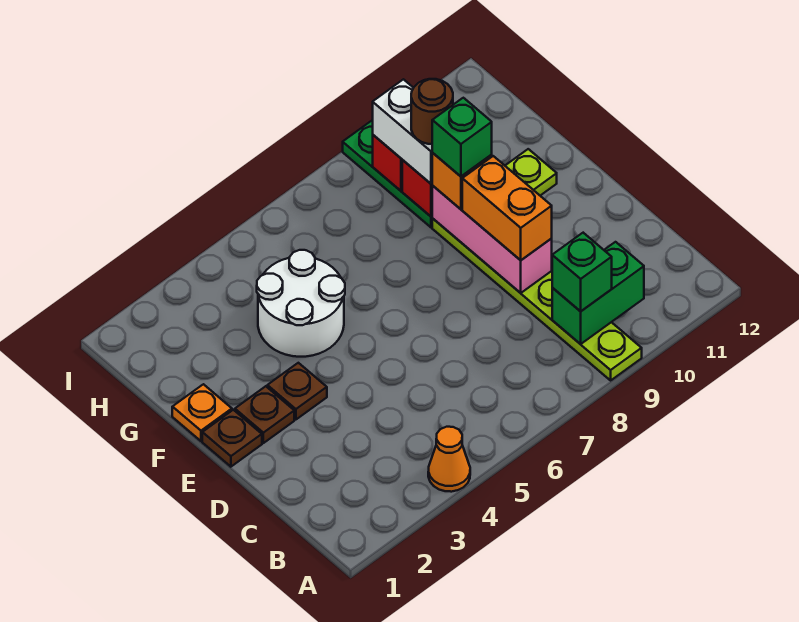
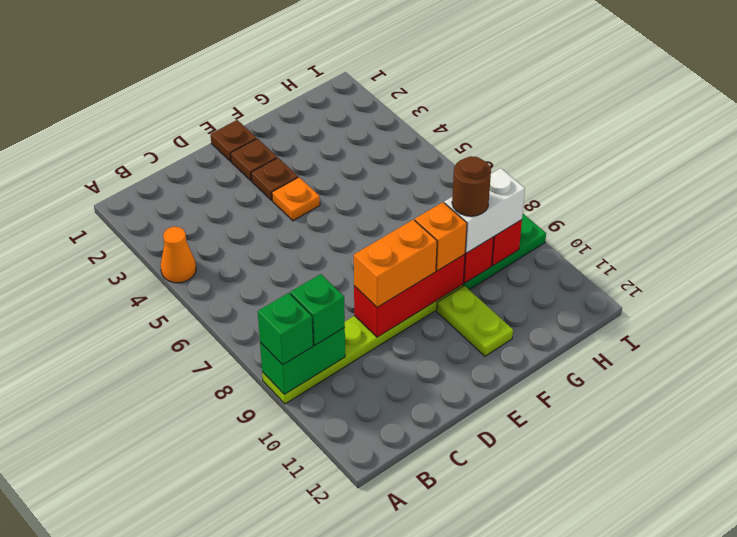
green brick B9:B10 level 2 -> green brick A9:B9 level 2
pink brick D9:F9 level 2 -> red brick D9:F9 level 2
orange plate F1 level 1 -> orange plate E4 level 1
white round brick F4:G5 level 1 -> none
green brick F9 level 4 -> green brick A9 level 3

